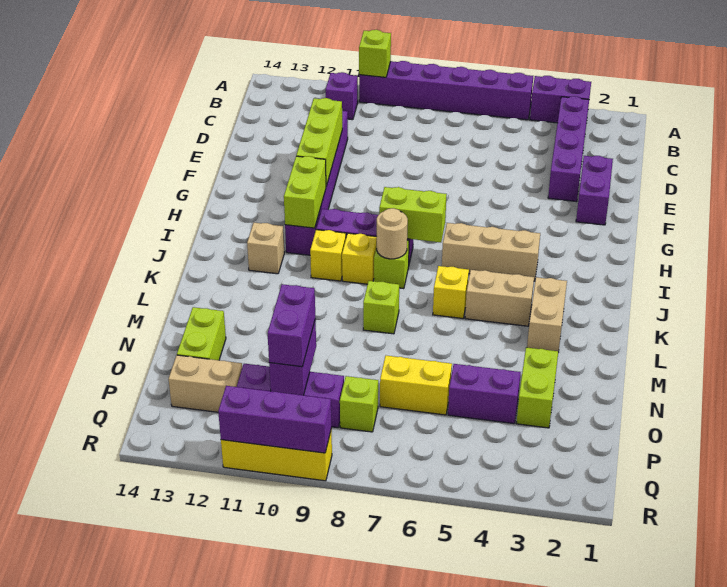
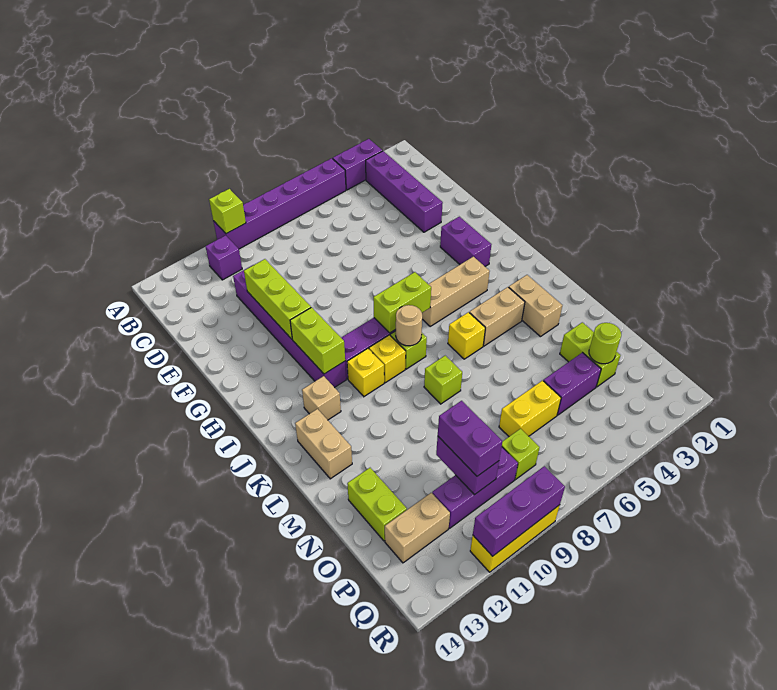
purple brick E2:F2 level 1 -> purple brick G3:H3 level 1
none -> tan brick K13:L13 level 1
none -> lime round brick O3 level 2

